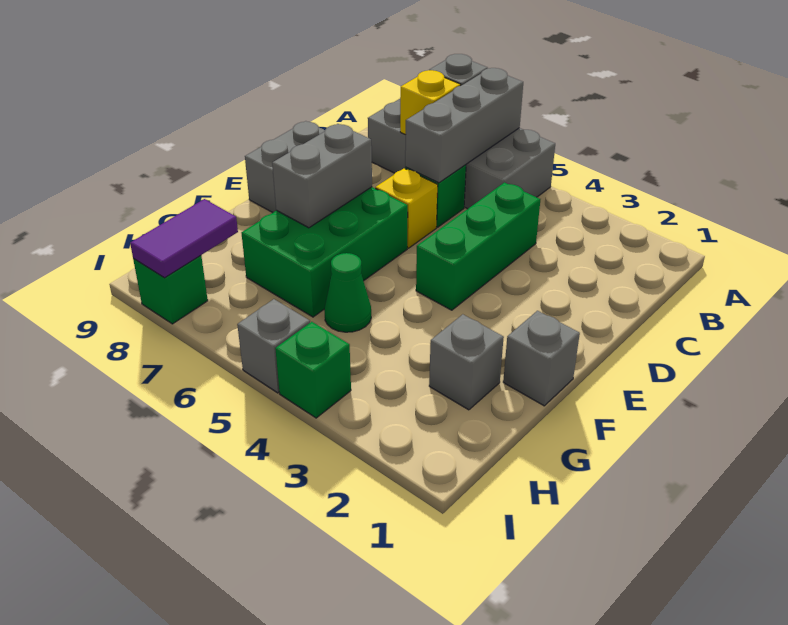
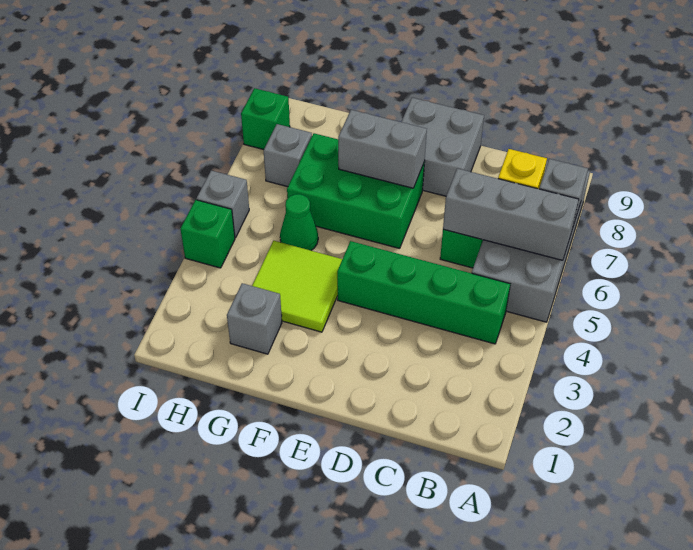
green brick C4:E4 level 1 -> green brick B4:E4 level 1
yellow brick D6 level 1 -> none
grey brick F1 level 1 -> grey brick H7 level 1
none -> lime tile F3:G4 level 1
purple tile H8:I8 level 2 -> none

